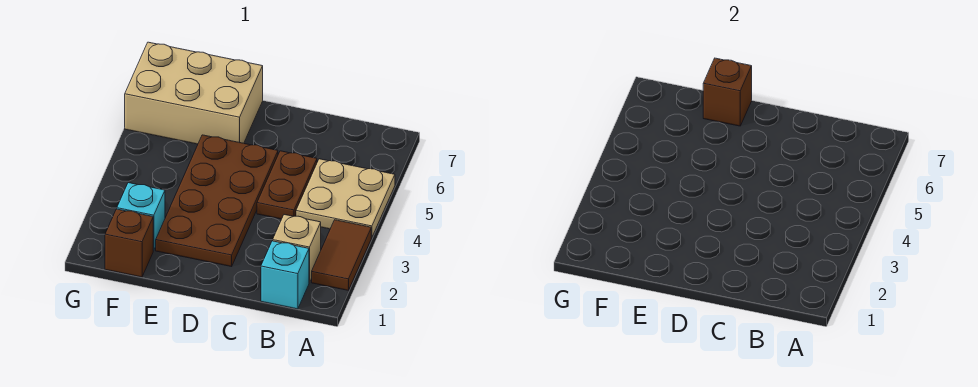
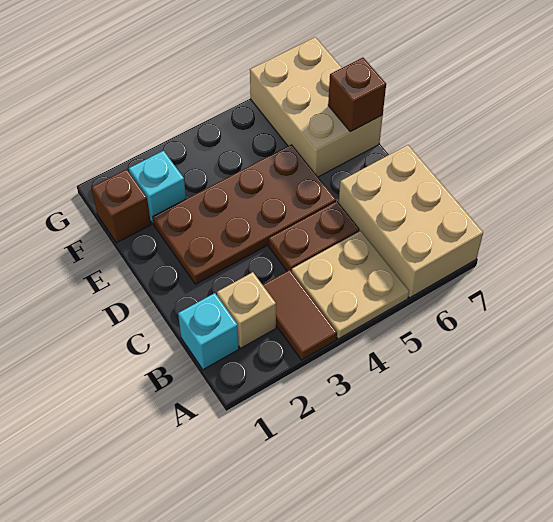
brown tile A2:A3 level 1 -> brown tile A3:B3 level 1
none -> tan brick A6:C7 level 1

